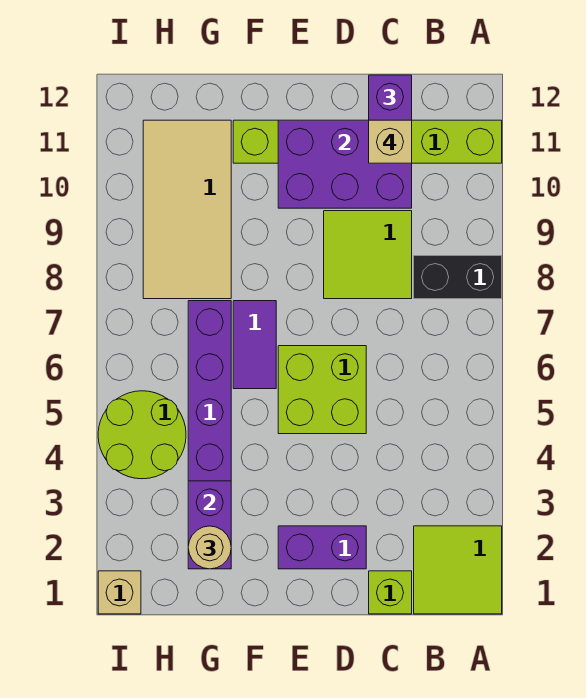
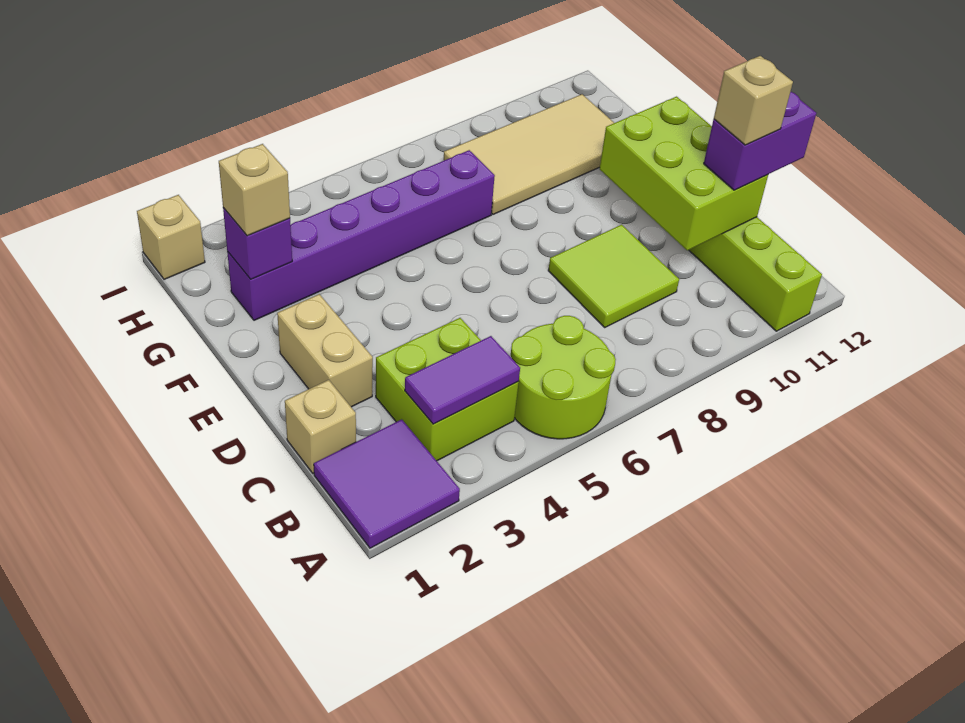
lime tile A1:B2 level 1 -> purple tile A1:B2 level 1
black brick A8:B8 level 1 -> none
lime brick C1 level 1 -> tan brick C1 level 1
purple brick C10:E11 level 2 -> lime brick C10:E11 level 2
purple brick D2:E2 level 1 -> tan brick D2:E2 level 1
lime brick D5:E6 level 1 -> lime brick B3:C4 level 1
purple tile F6:F7 level 1 -> purple tile B3:B4 level 2
purple brick G2:G3 level 2 -> purple brick G2 level 2
tan round brick G2 level 3 -> tan brick G2 level 3
lime round brick H4:I5 level 1 -> lime round brick A5:B6 level 1

